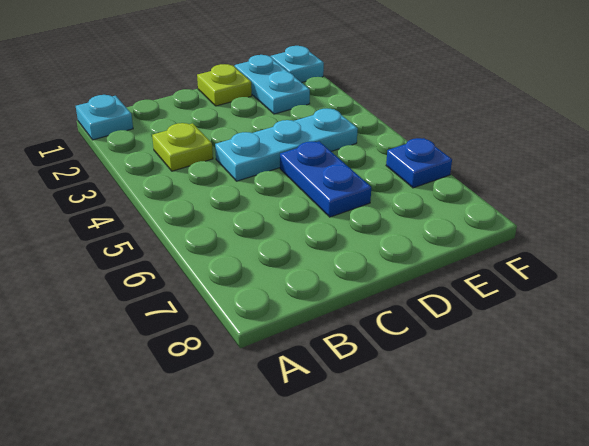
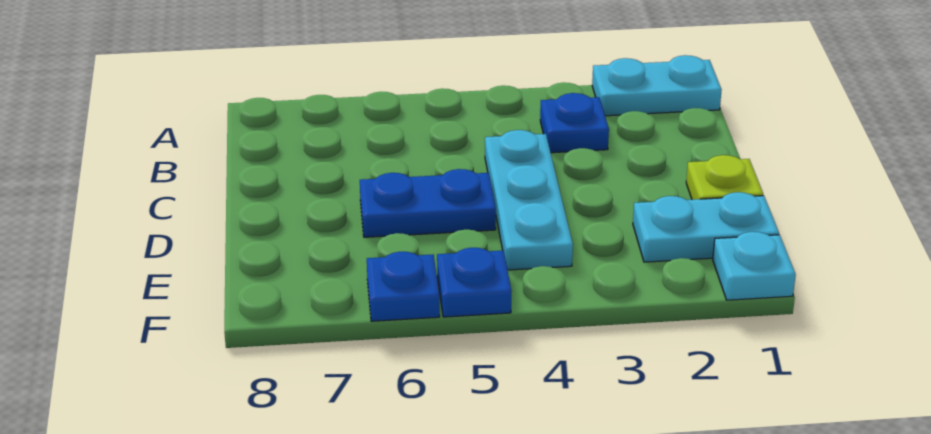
cyan plate A1 level 1 -> cyan plate A1:A2 level 1
lime plate B3 level 1 -> blue plate B3 level 1
none -> blue plate F5 level 1

